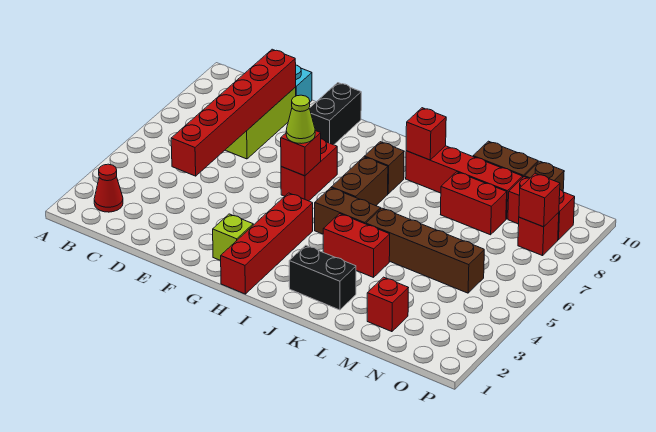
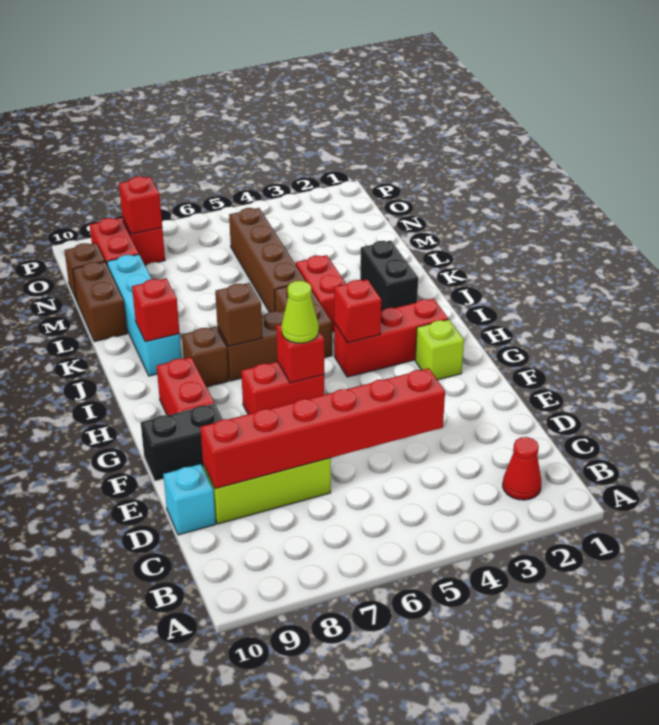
red brick H1:H4 level 1 -> red brick H2:H4 level 1
none -> brown brick I7 level 2
red brick J9:M9 level 1 -> cyan brick J9:M9 level 1
red brick L8:M8 level 1 -> red brick G9:H9 level 1
red brick M2 level 1 -> red brick H4 level 2

